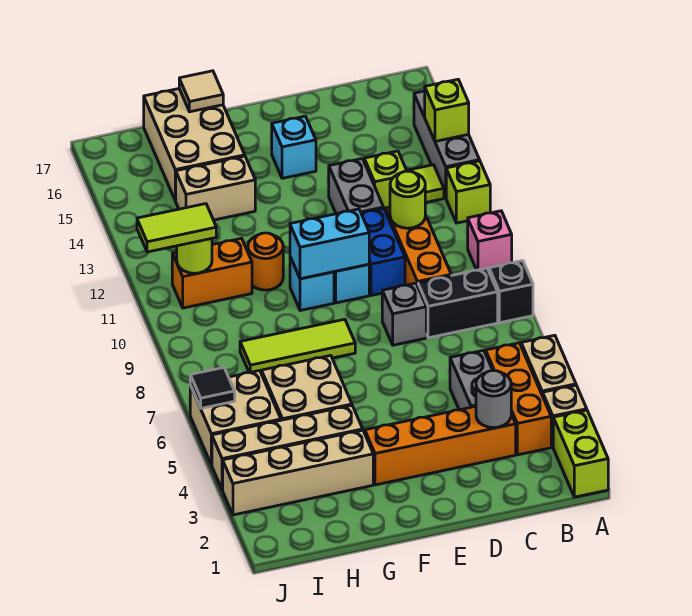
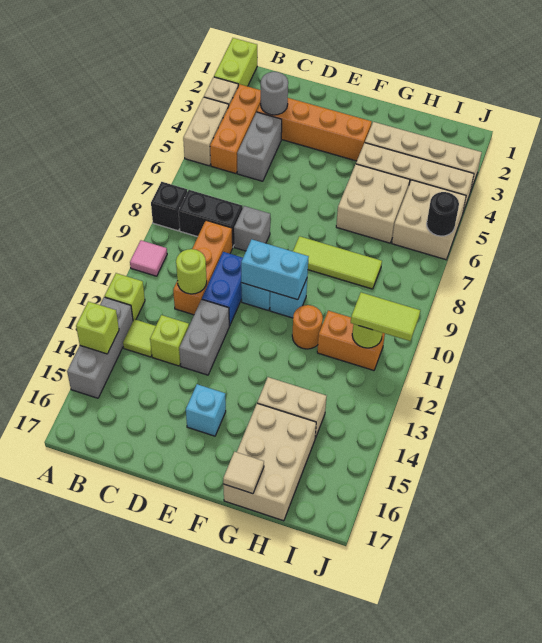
pink brick A10 level 1 -> pink tile A10 level 1
black tile J6 level 2 -> black round brick J6 level 2

